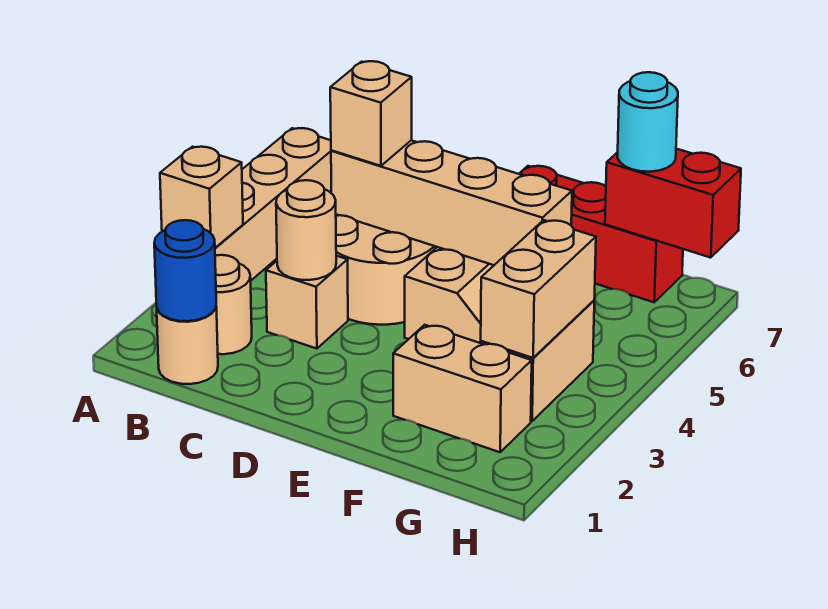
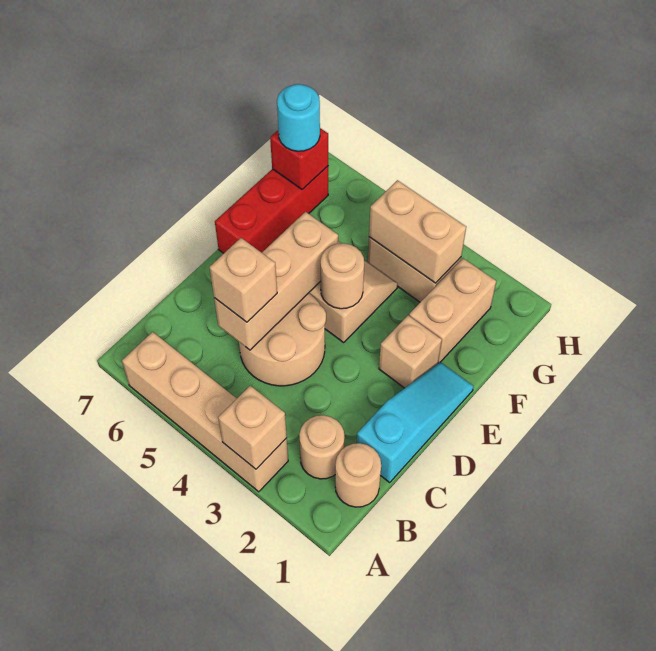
blue round brick B1 level 2 -> none
none -> cyan slope C1:E1 level 1 top C
tan brick C3 level 1 -> tan brick E2 level 1
tan round brick C3 level 2 -> tan round brick E4 level 2
tan brick C5:F5 level 2 -> tan brick C5:E5 level 2
red brick G7:H7 level 2 -> red brick G7 level 2

